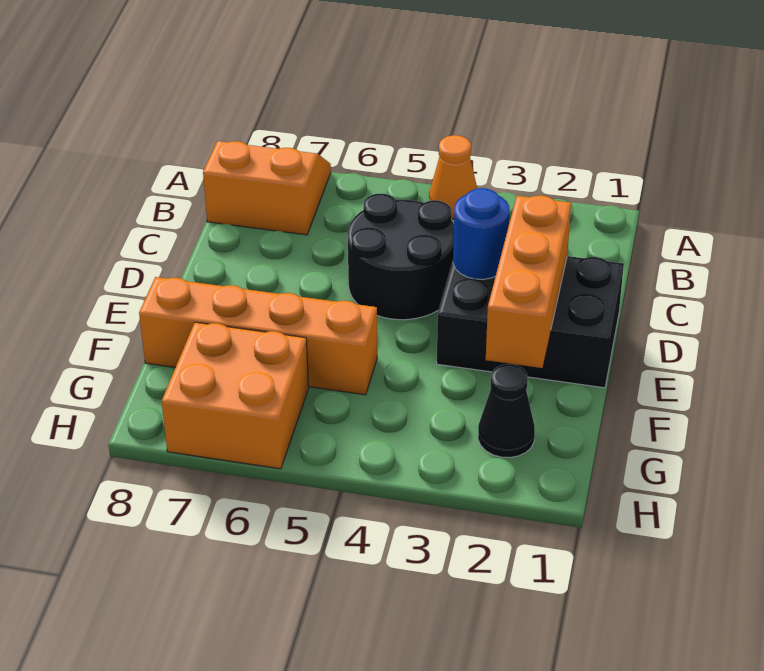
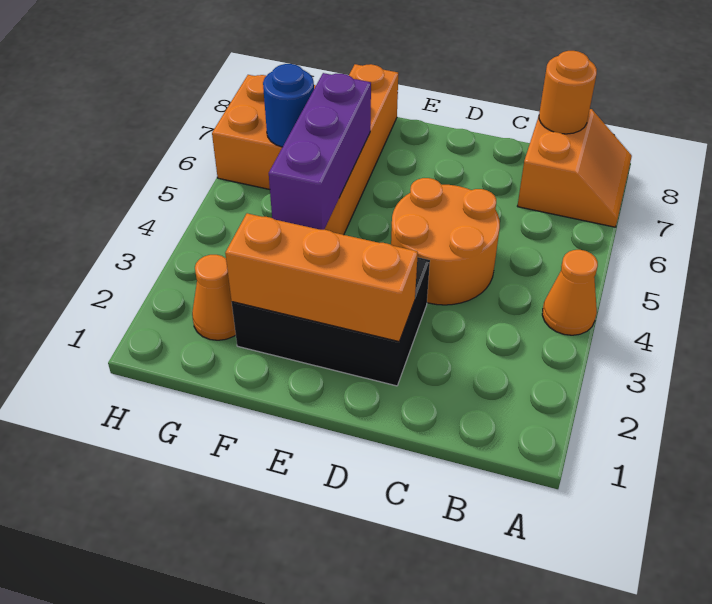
none -> orange round brick B8 level 2
black round brick C4:D5 level 1 -> orange round brick C4:D5 level 1
black brick D1:E3 level 1 -> black brick D2:F3 level 1
blue round brick D3 level 2 -> blue round brick G6 level 2
none -> purple brick F4:F6 level 2
black cone G2 level 1 -> orange cone G2 level 1

